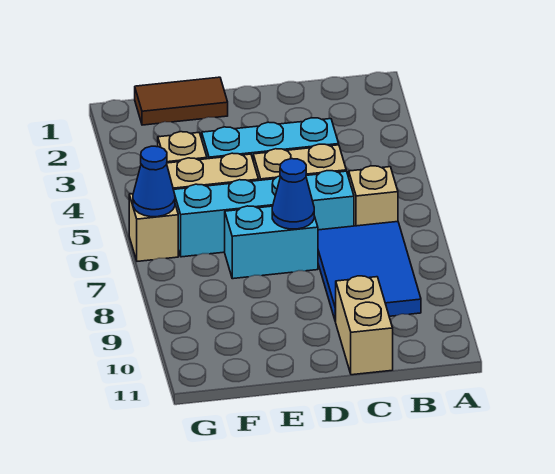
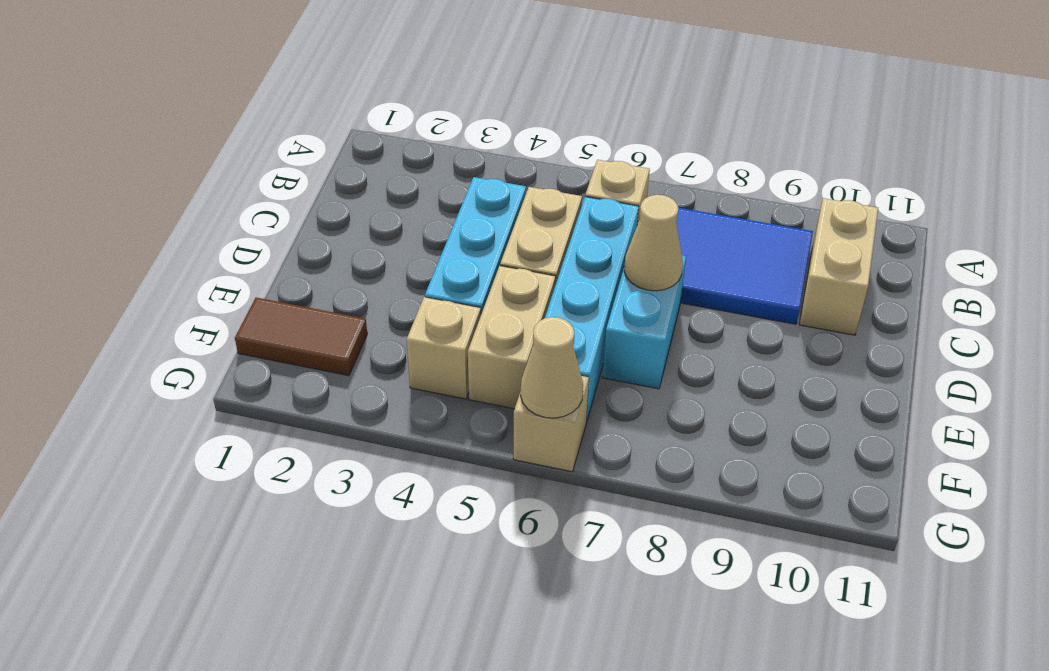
tan brick C10:C11 level 1 -> tan brick B10:C10 level 1
blue cone D7 level 2 -> tan cone D7 level 2
brown tile E1:F1 level 1 -> brown tile F1:F2 level 1
blue cone G6 level 2 -> tan cone G6 level 2

